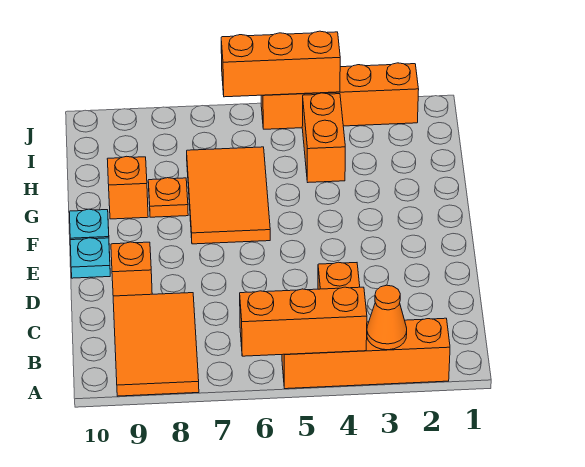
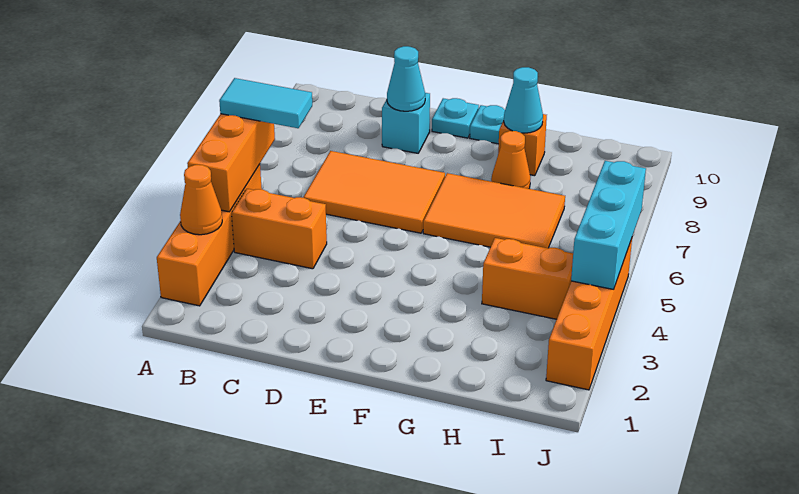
none -> cyan tile A6:B6 level 3
orange tile A8:C9 level 1 -> orange tile C6:E7 level 1
orange brick D9 level 1 -> cyan brick D9 level 1
none -> cyan cone D9 level 2
orange plate G8 level 1 -> orange cone G8 level 1
none -> cyan cone G9 level 2
orange brick J4:J6 level 2 -> cyan brick J4:J6 level 2

